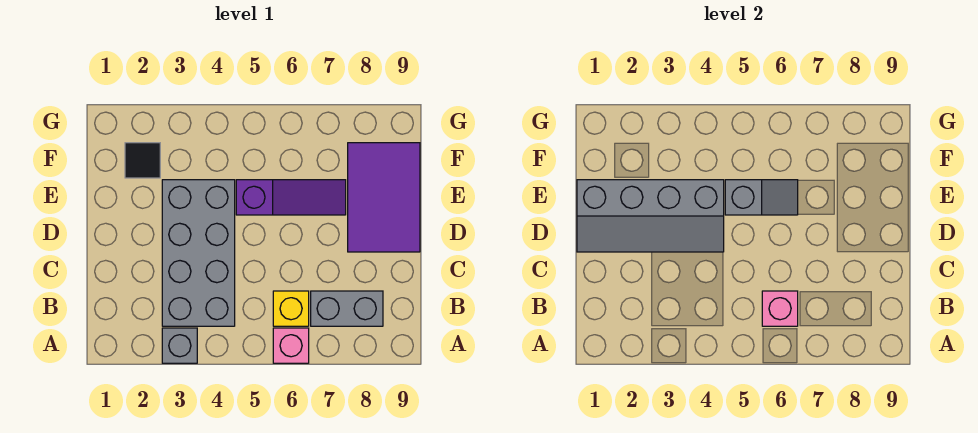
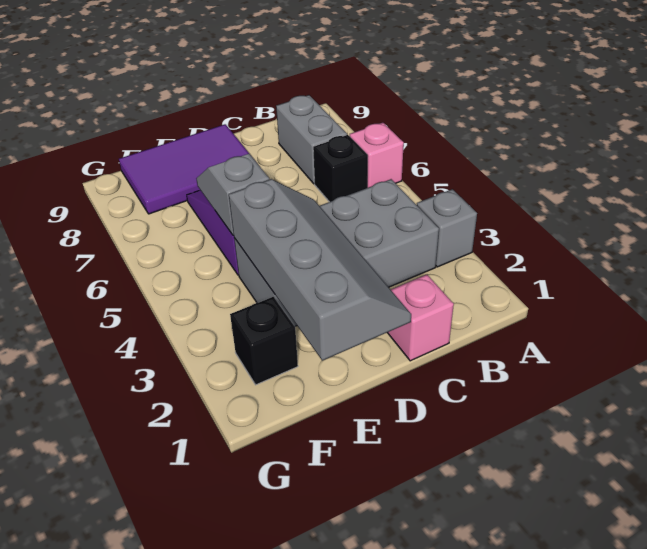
yellow brick B6 level 1 -> black brick B6 level 1
pink brick B6 level 2 -> pink brick C1 level 1
black tile F2 level 1 -> black brick F2 level 1

